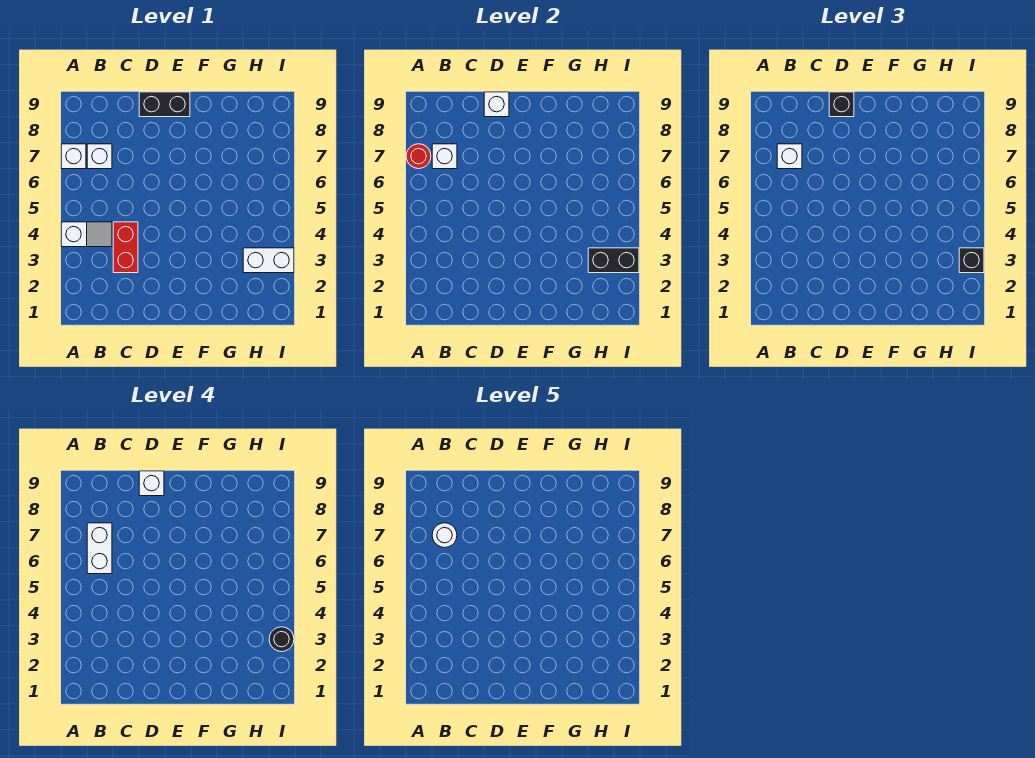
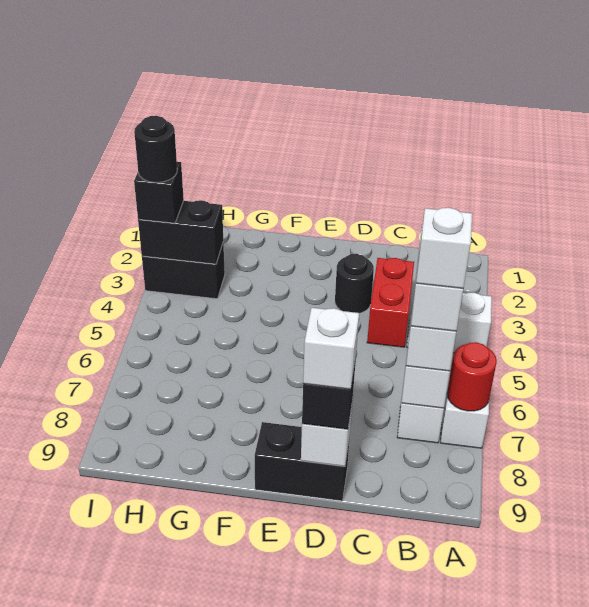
white round brick B7 level 5 -> white brick B7 level 5
none -> black round brick D3 level 1
white brick H3:I3 level 1 -> black brick H3:I3 level 1

